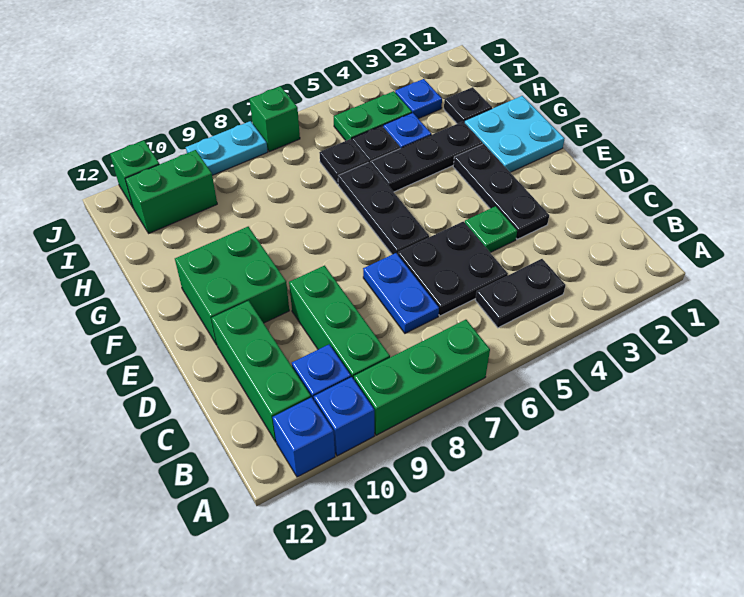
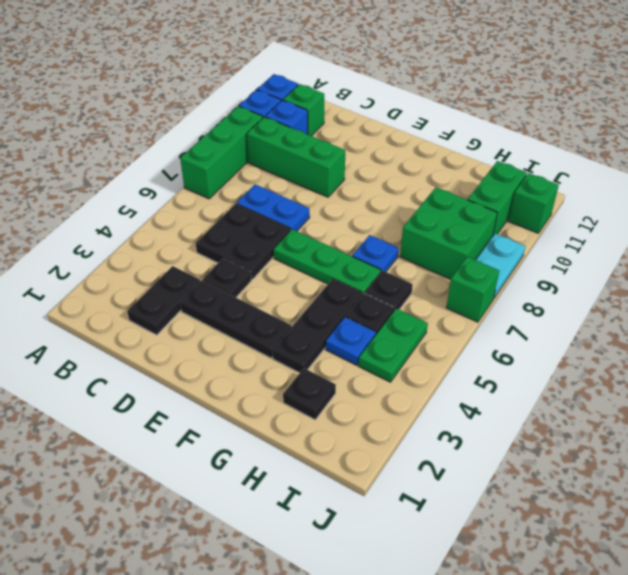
black plate B4:B5 level 1 -> black plate C2:C3 level 1
green brick B11:D11 level 1 -> green brick B11 level 1
green plate D4 level 1 -> black plate D4 level 1
black plate E6:G6 level 1 -> green plate E6:G6 level 1
green brick E10:F11 level 1 -> green brick H8:I9 level 1
cyan plate F1:G2 level 1 -> none
blue plate I3 level 1 -> blue plate G7 level 1

